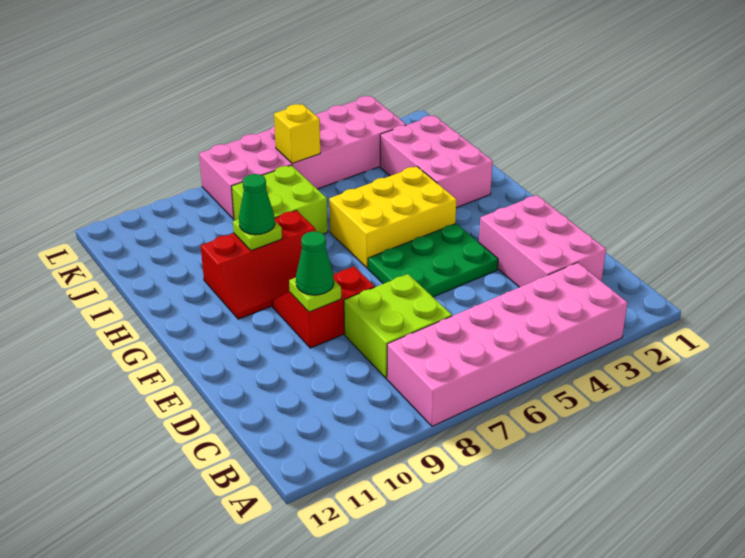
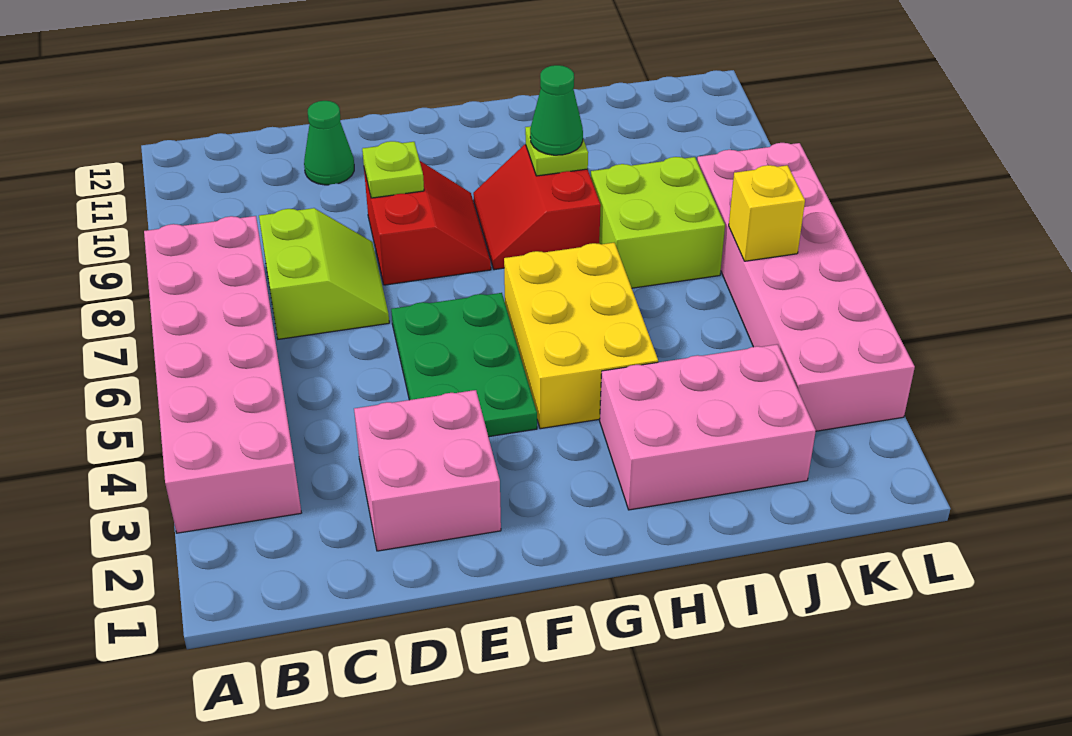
pink brick C2:E3 level 1 -> pink brick D2:E3 level 1
lime brick C7:D8 level 1 -> lime slope C7:D8 level 1 top C
green cone E9 level 3 -> green cone D11 level 1
red slope G8:H10 level 1 top H -> red slope G8:H9 level 1 top H

